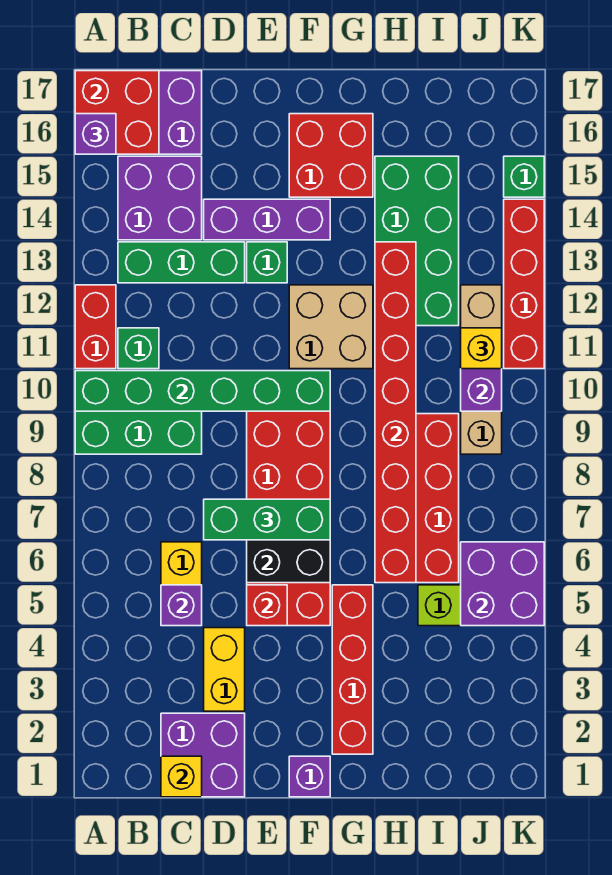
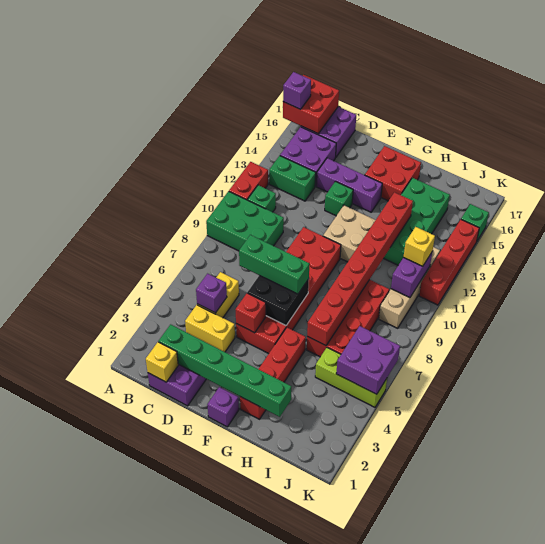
green brick A10:F10 level 2 -> green brick C2:H2 level 2
green brick B13:D13 level 1 -> green brick B13:C13 level 1
yellow brick D3:D4 level 1 -> yellow brick C4:D4 level 1

